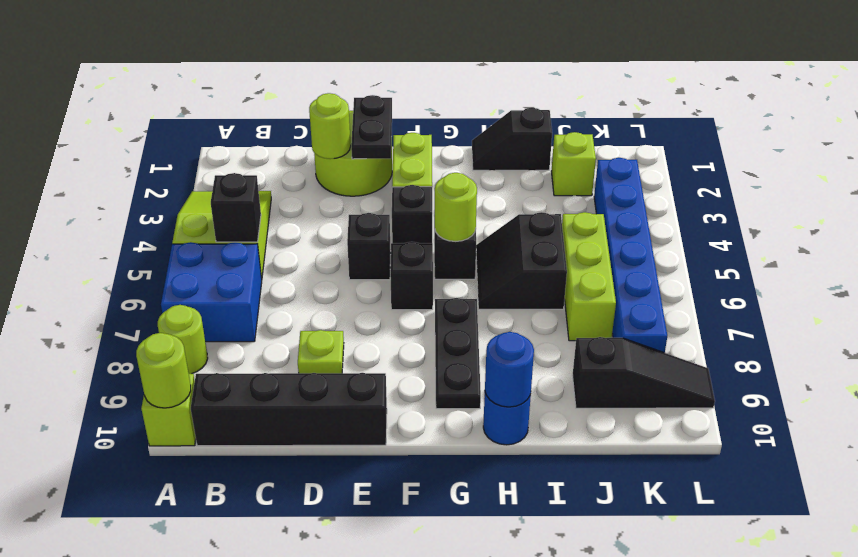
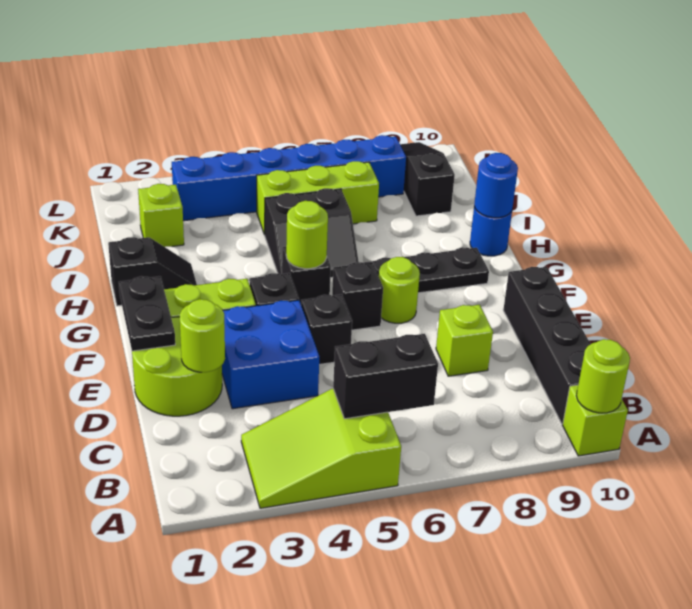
blue brick A6:B7 level 1 -> blue brick D3:E4 level 1
lime round brick A8 level 1 -> lime round brick F7 level 1
black brick B5 level 2 -> black brick B5:B6 level 2
lime plate D8 level 1 -> lime brick D8 level 1
black plate E1:E2 level 2 -> black plate E1:F1 level 2
black slope H1:I1 level 1 top I -> black slope H1:H2 level 1 top 1

